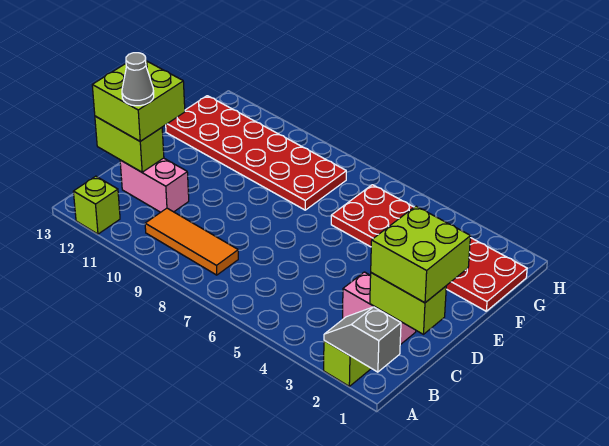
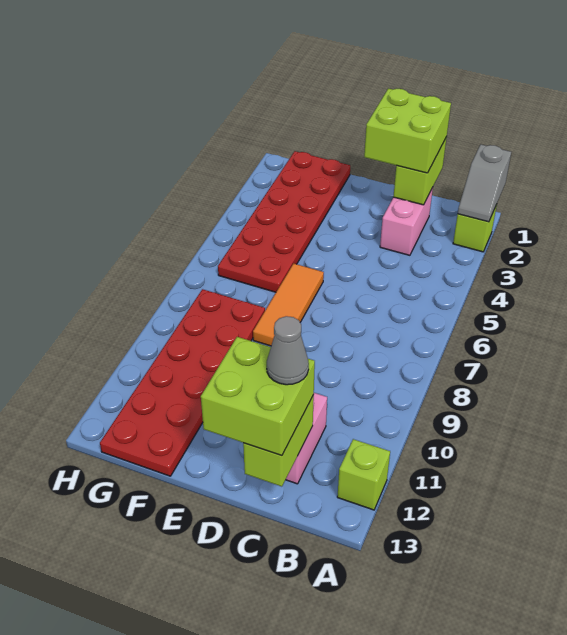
orange tile B8:B10 level 1 -> orange tile E6:E8 level 1

